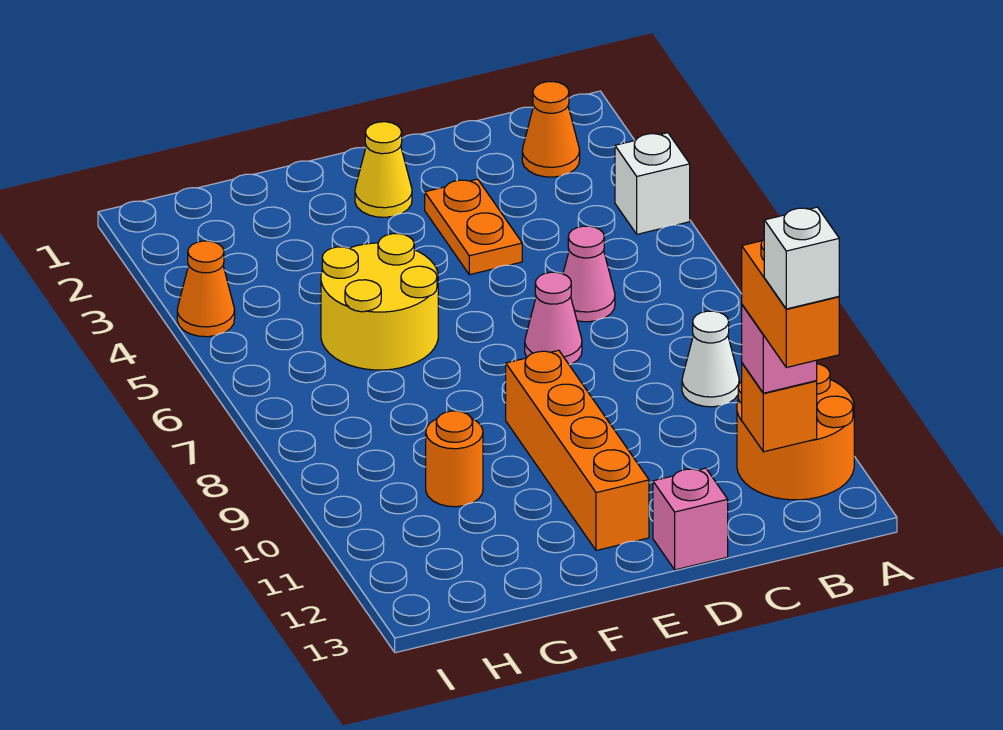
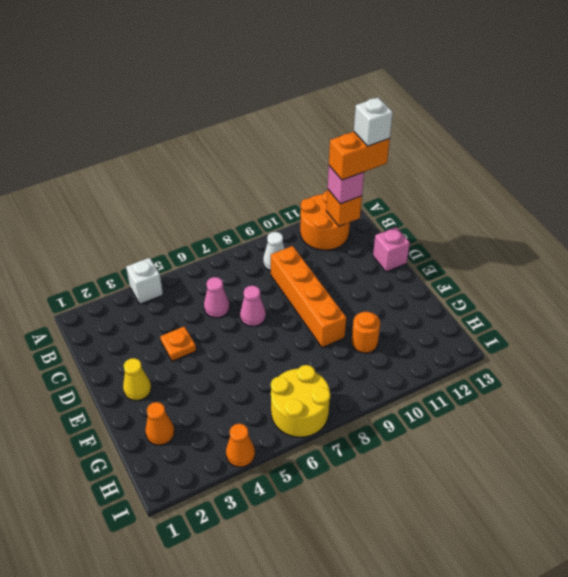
orange cone B2 level 1 -> orange cone G2 level 1
orange plate D3:D4 level 1 -> orange plate D4 level 1
orange brick E9:E12 level 1 -> orange brick C9:F9 level 1
yellow round brick F5:G6 level 1 -> yellow round brick H6:I7 level 1

